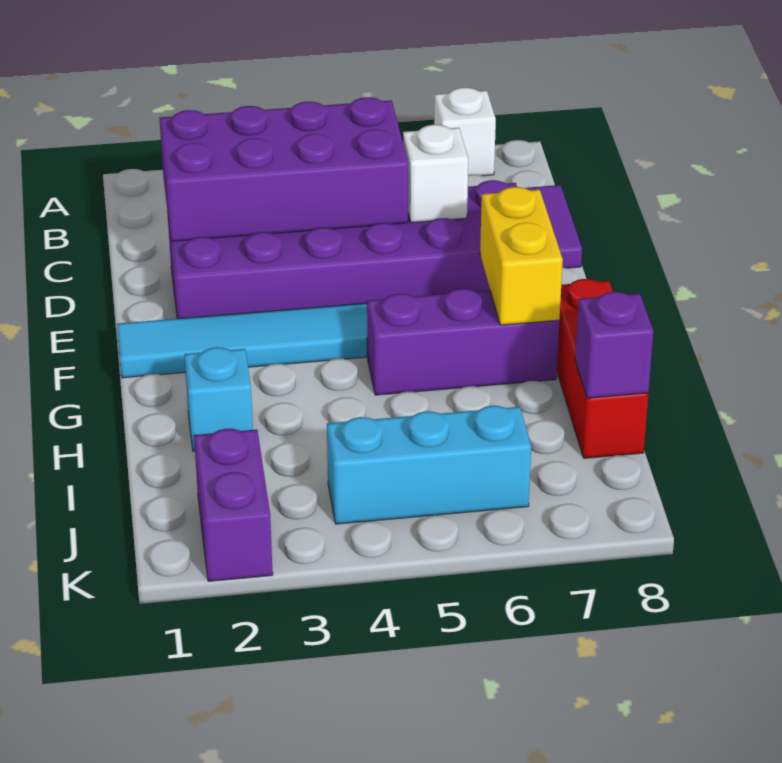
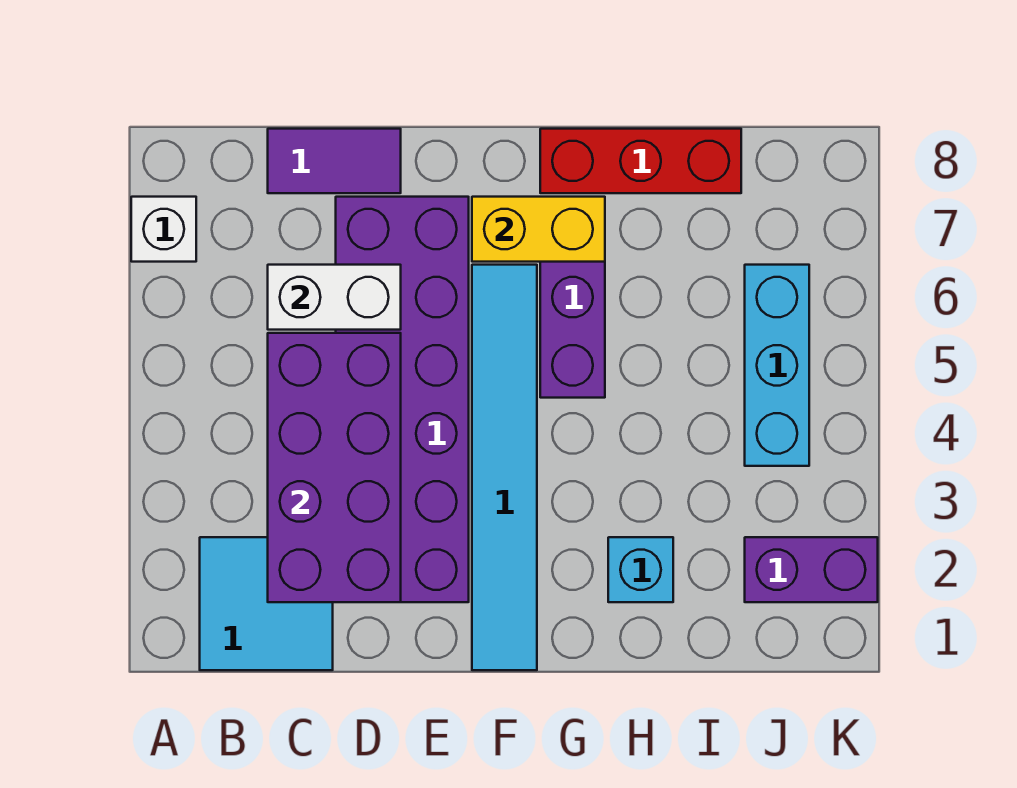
none -> cyan tile B1:C2 level 1
white brick D6 level 2 -> white brick C6:D6 level 2
purple brick I8 level 2 -> none

